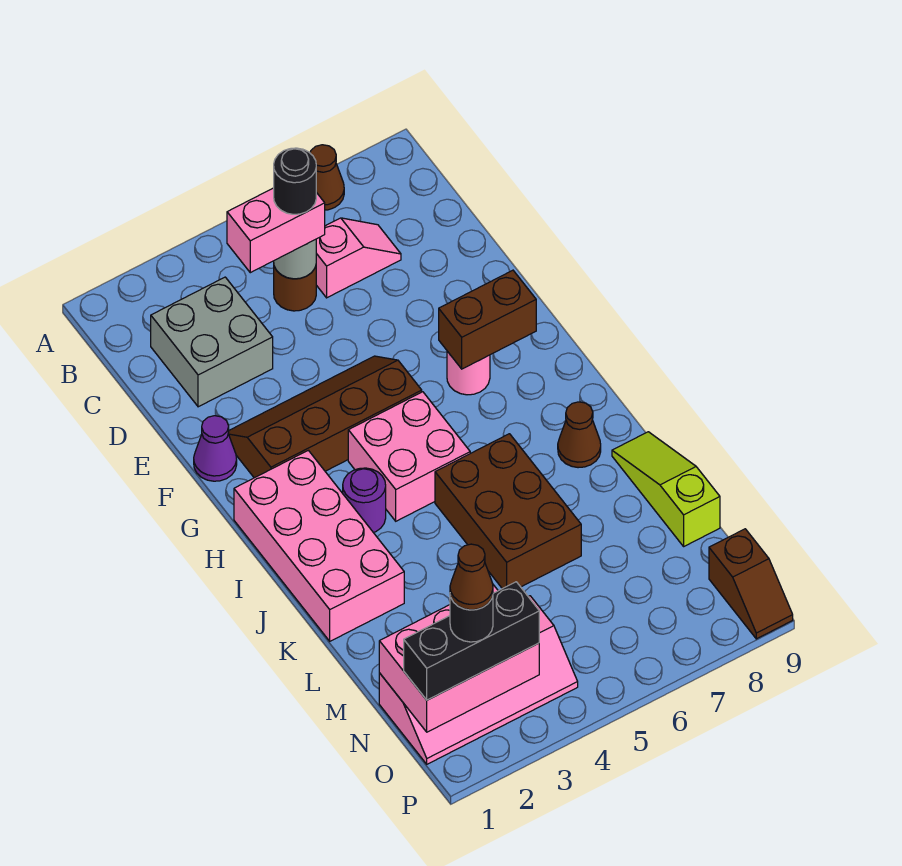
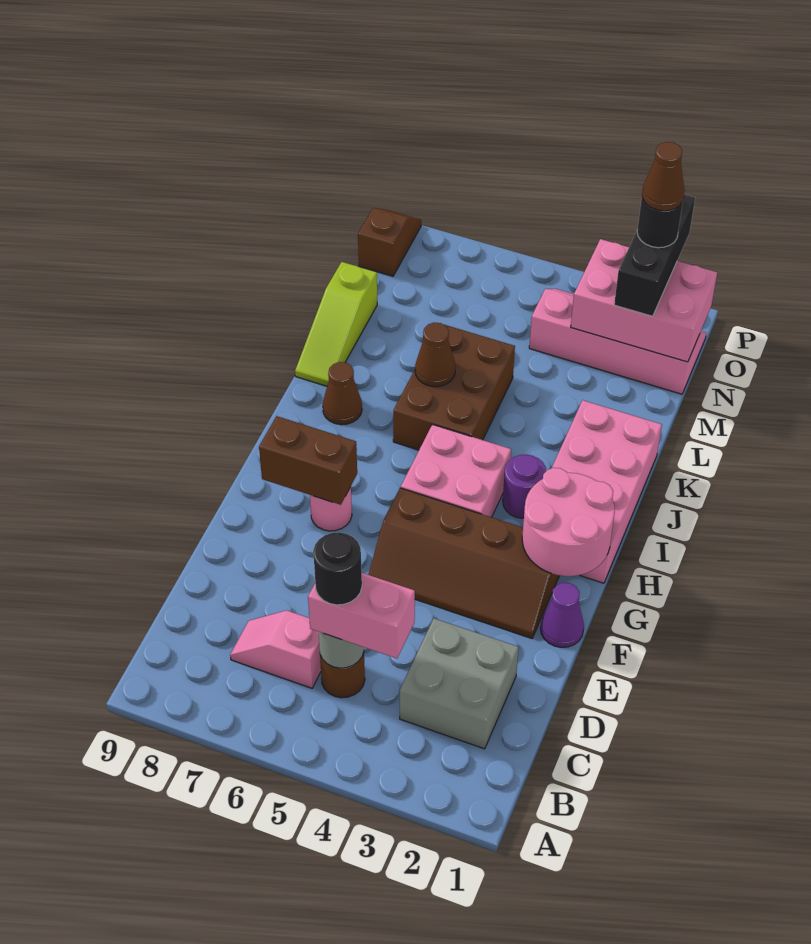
brown cone A7 level 1 -> brown cone K6 level 2
none -> pink round brick G1:H2 level 2
black brick O1:O3 level 3 -> black brick N2:P2 level 3

